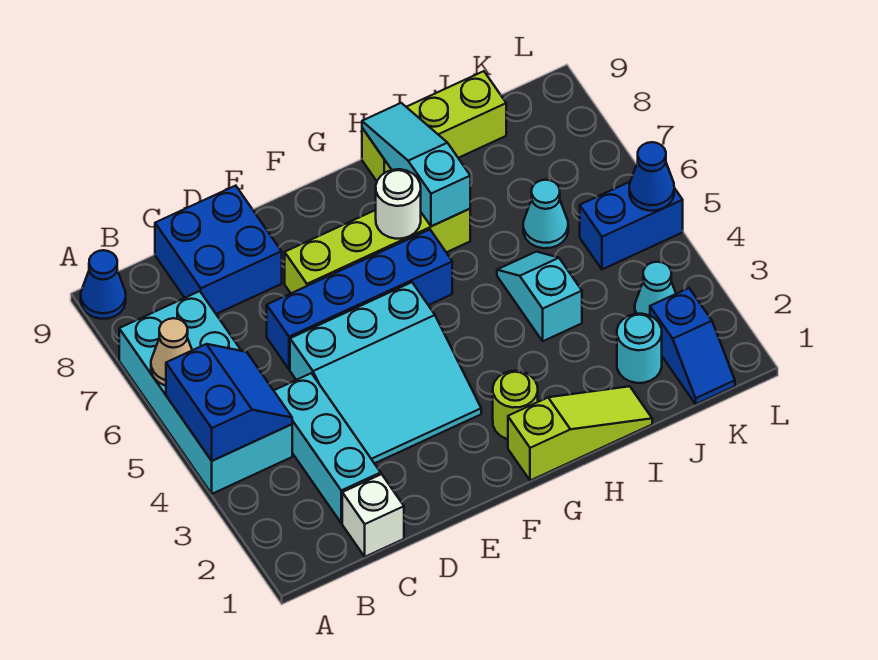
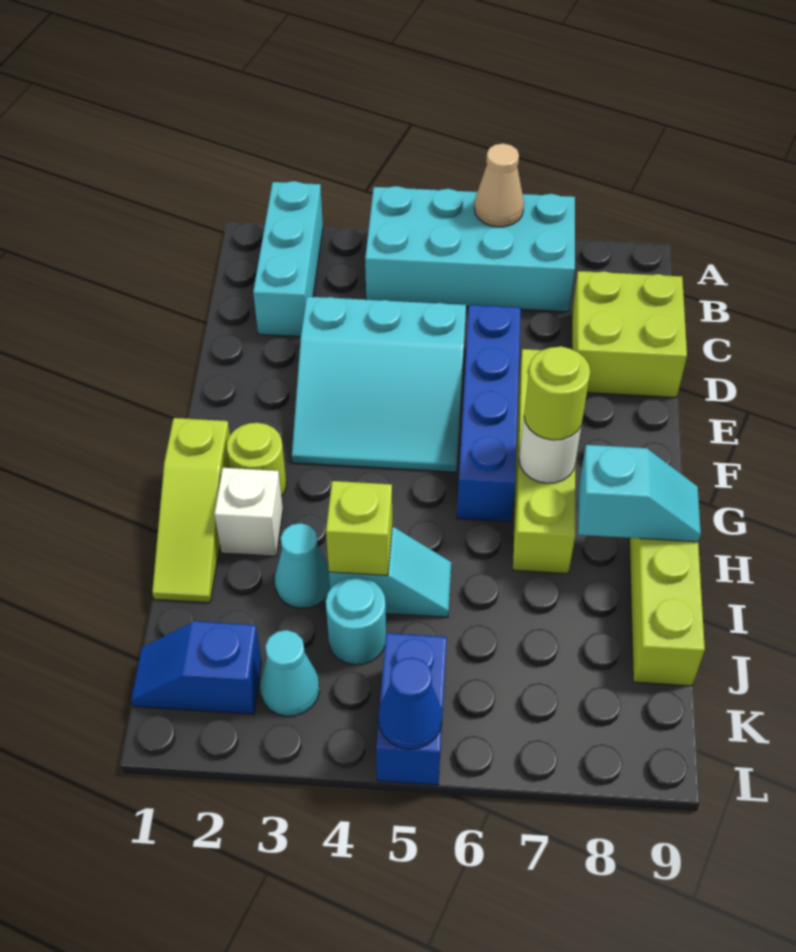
blue slope A4:B5 level 2 top A -> none
blue cone A9 level 1 -> none
white brick C1 level 1 -> white brick H2 level 1
cyan brick C2:C4 level 1 -> cyan brick A2:C2 level 1
blue brick C8:D9 level 1 -> lime brick C8:D9 level 1
cyan slope D3:F5 level 1 top 5 -> cyan slope D3:F5 level 1 top D
none -> lime round brick G7 level 3
cyan slope H7:H9 level 2 top 7 -> cyan slope H8:H9 level 2 top 8
none -> lime brick I4 level 2
cyan round brick J2 level 1 -> cyan round brick J4 level 1
cyan cone J6 level 1 -> cyan cone I3 level 1

